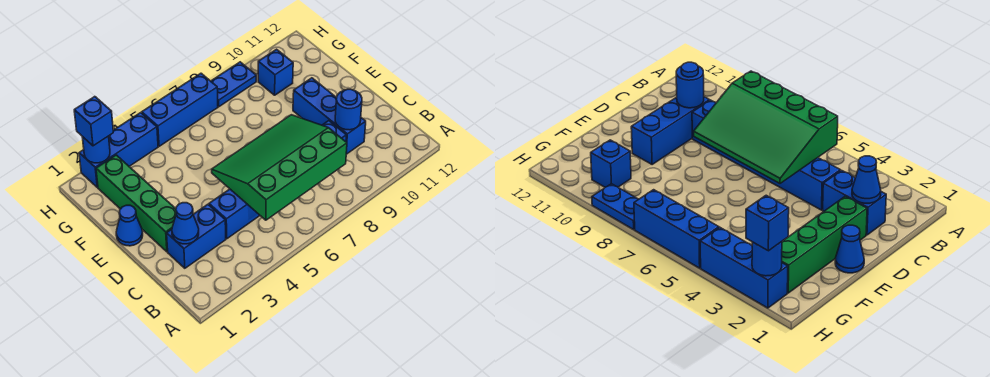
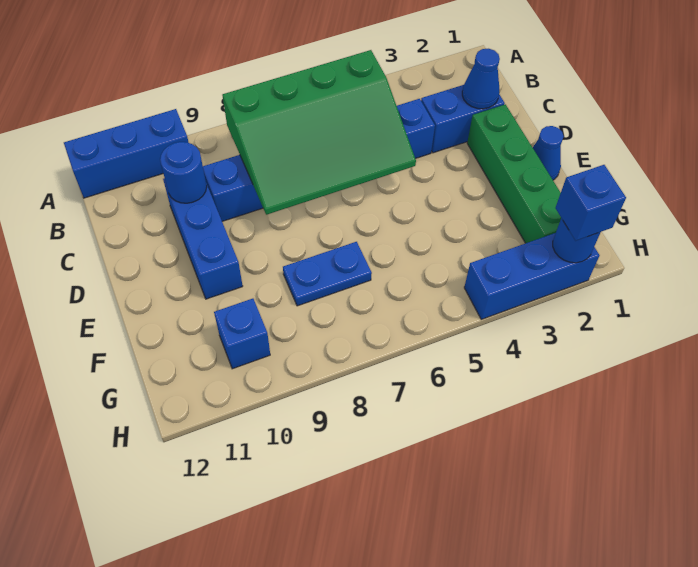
blue brick H5:H7 level 1 -> blue brick A10:A12 level 1
blue plate H8:H9 level 1 -> blue plate F7:F8 level 1

